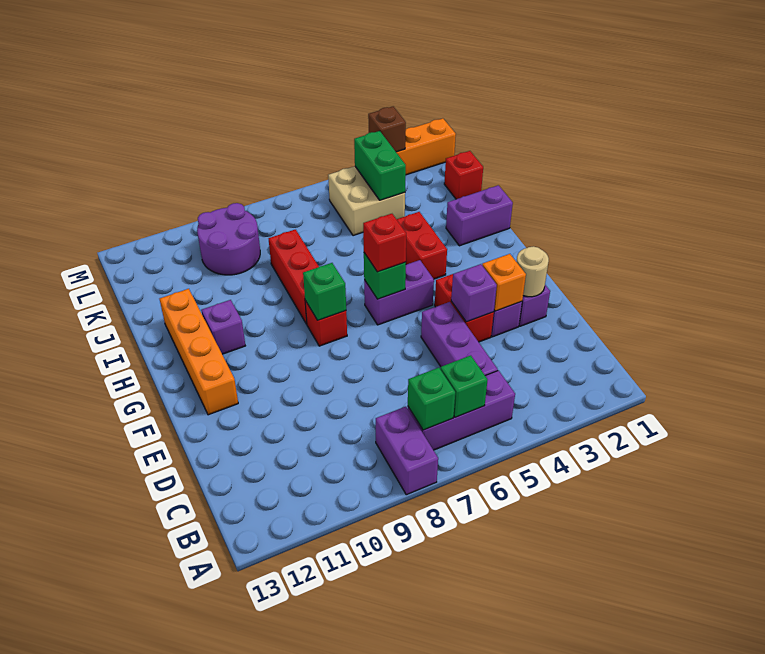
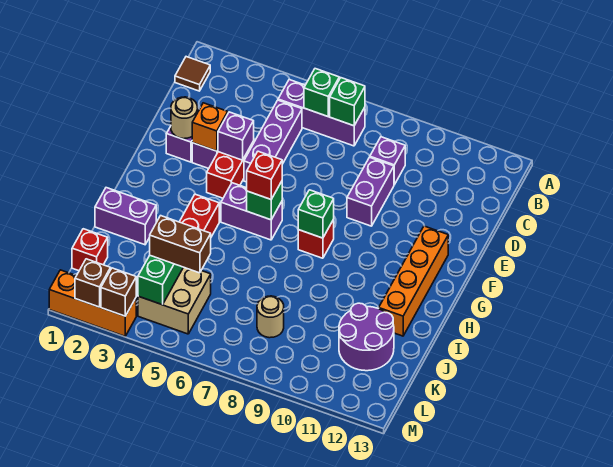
purple brick A8:B8 level 1 -> purple brick D9:E9 level 1
none -> brown tile B1 level 1
red brick H8:J8 level 1 -> none
purple brick H11 level 1 -> purple brick C9 level 1
none -> brown brick K4:K5 level 3
none -> tan round brick K8 level 1
purple round brick K9:L10 level 1 -> purple round brick J11:K12 level 1
none -> brown brick M2 level 2

